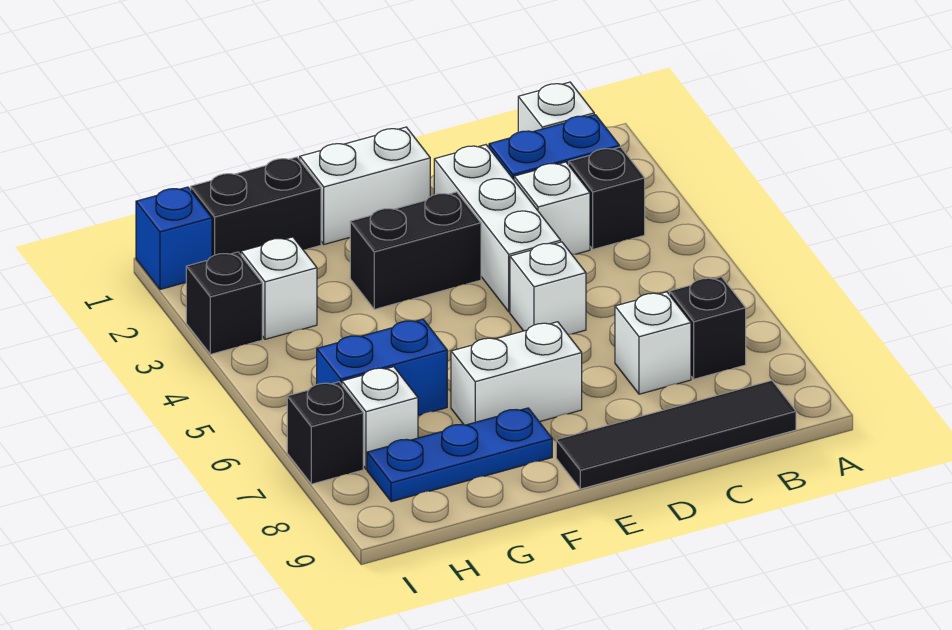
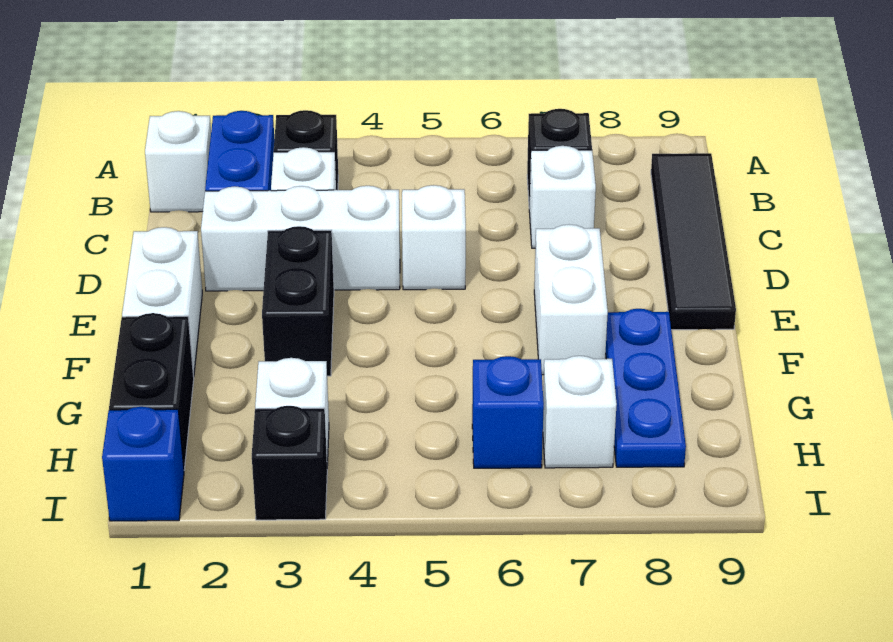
blue brick G6:H6 level 1 -> blue brick H6 level 1
black brick I7 level 1 -> none

